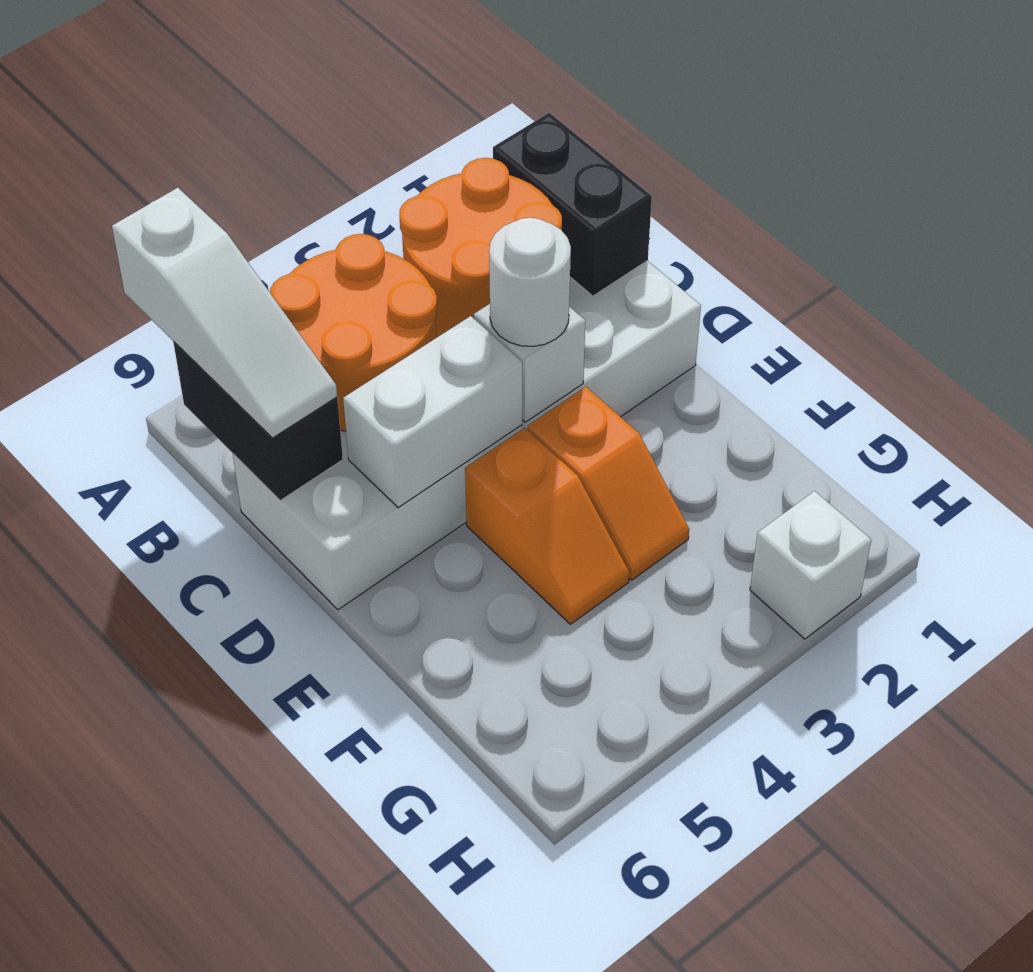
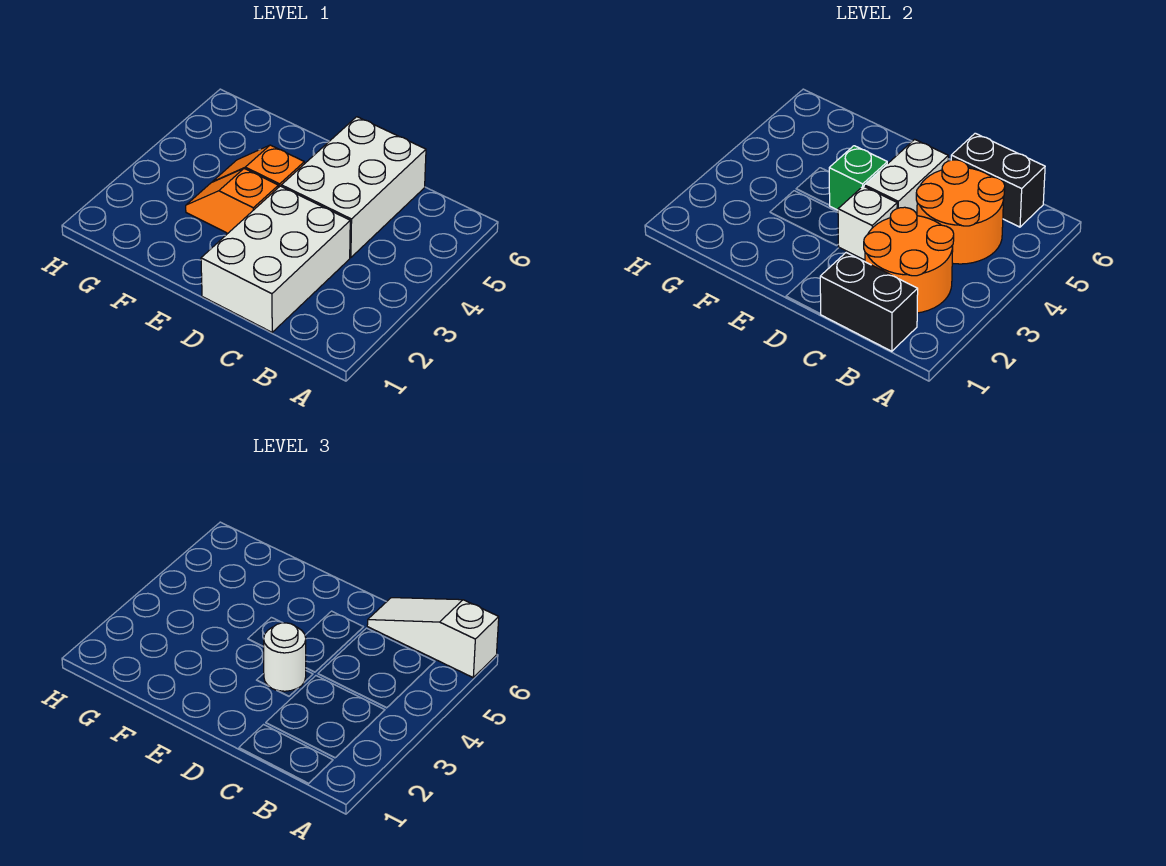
none -> green brick E4 level 2
white brick H2 level 1 -> none

